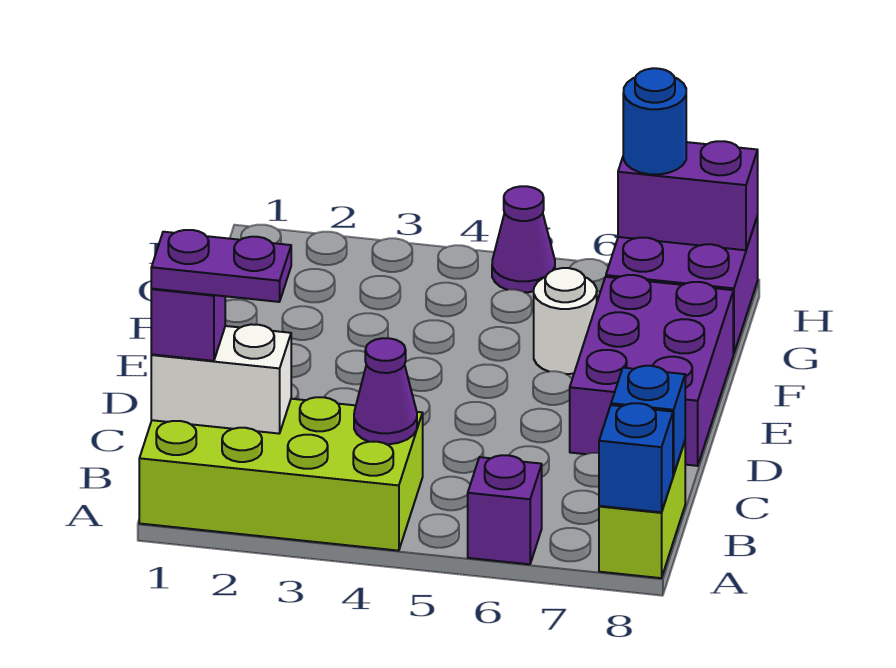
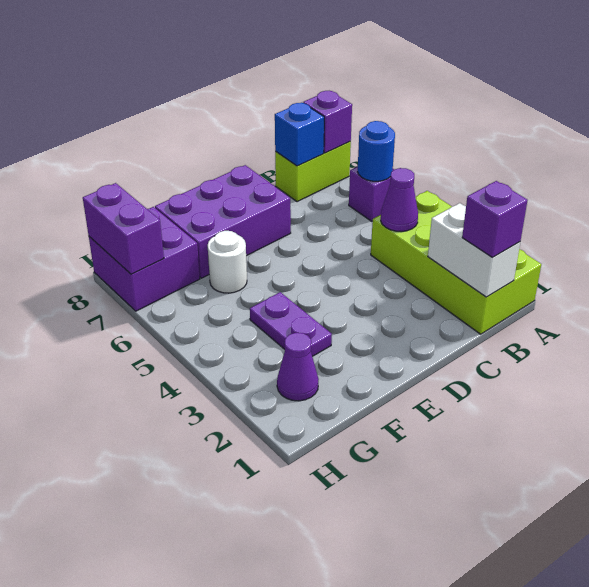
blue brick A8 level 2 -> purple brick A8 level 2
purple plate B1:B2 level 4 -> purple plate F3:F4 level 1
purple cone H5 level 1 -> purple cone G2 level 1
blue round brick H7 level 3 -> blue round brick A6 level 2

